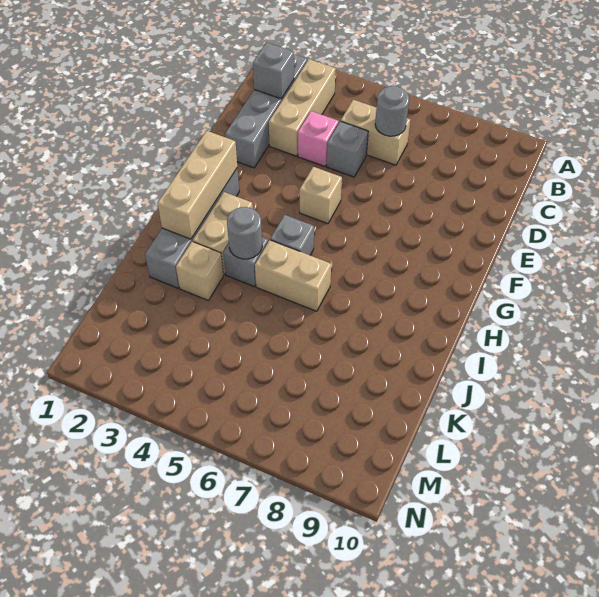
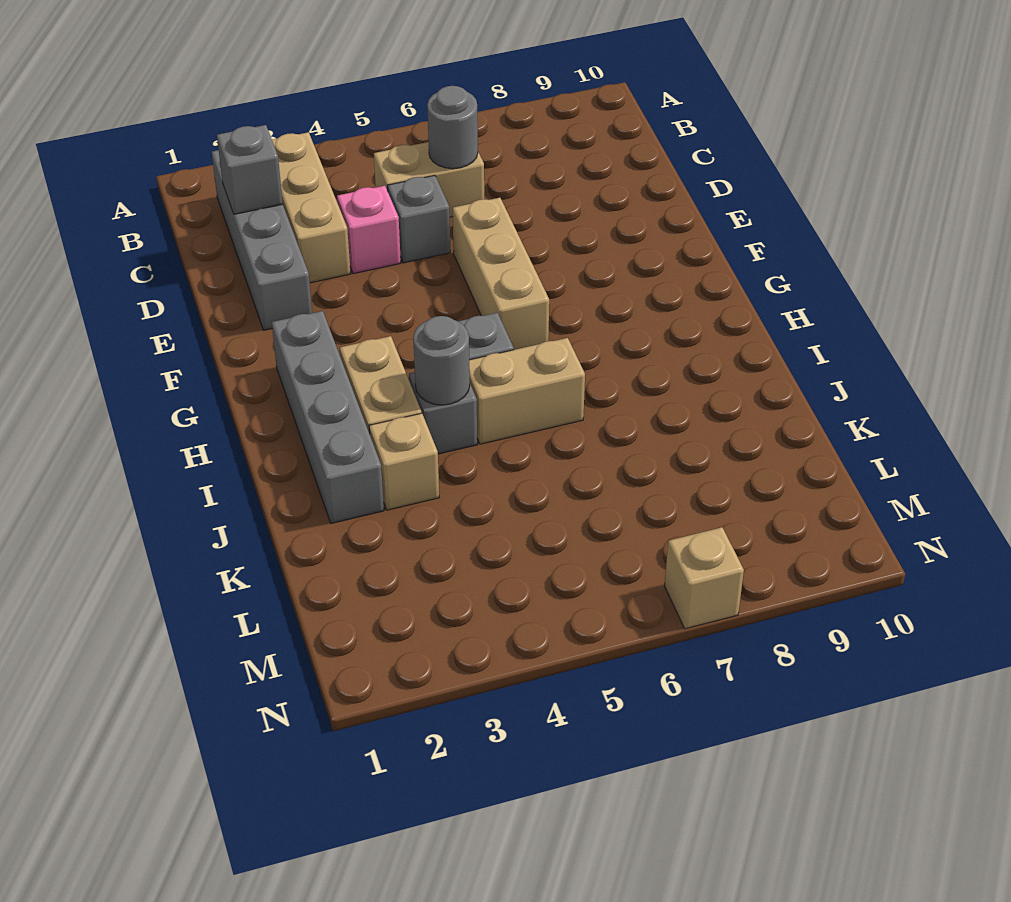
tan brick F5 level 1 -> tan brick N7 level 1
tan brick G2:I2 level 2 -> tan brick E6:G6 level 1

